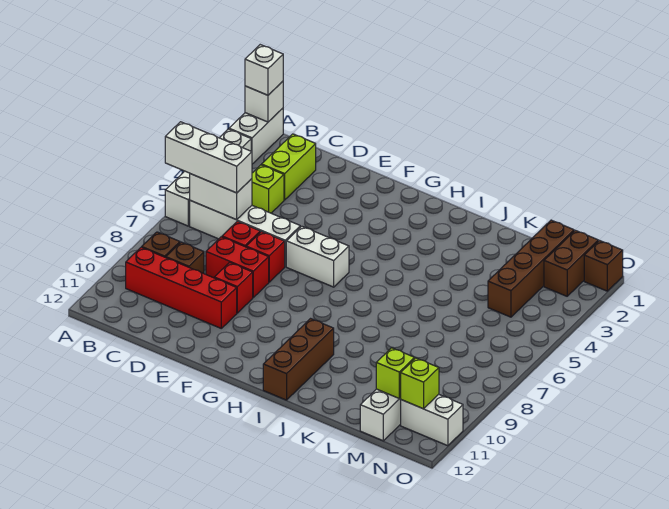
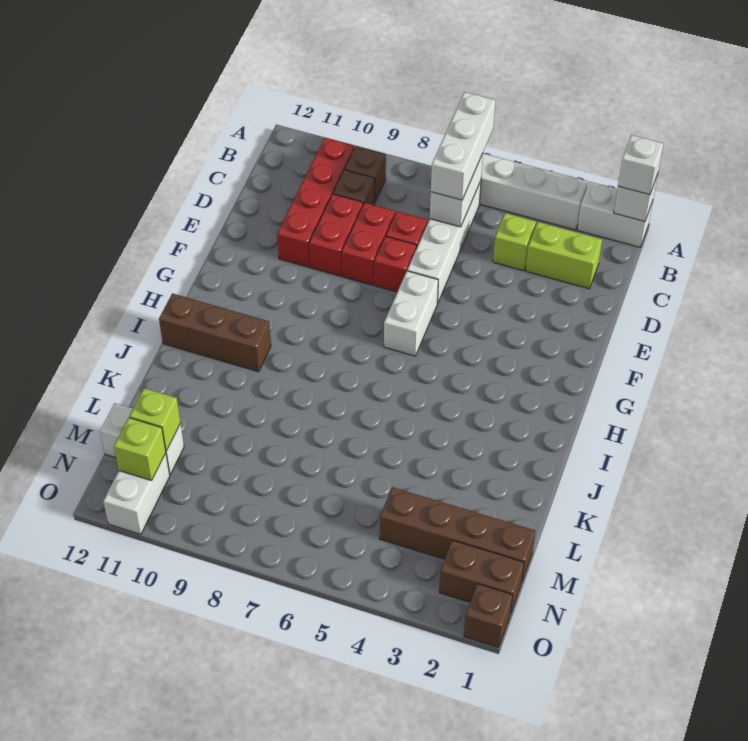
red brick E9 level 1 -> red brick D9:E9 level 1

